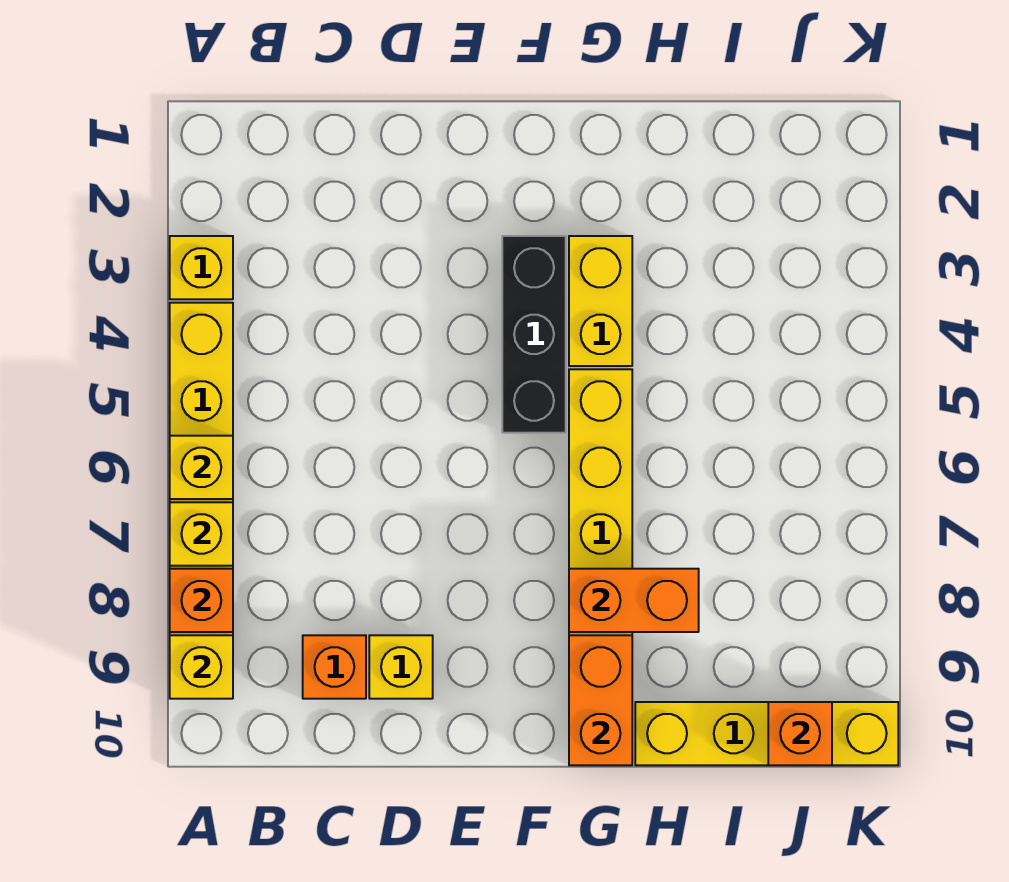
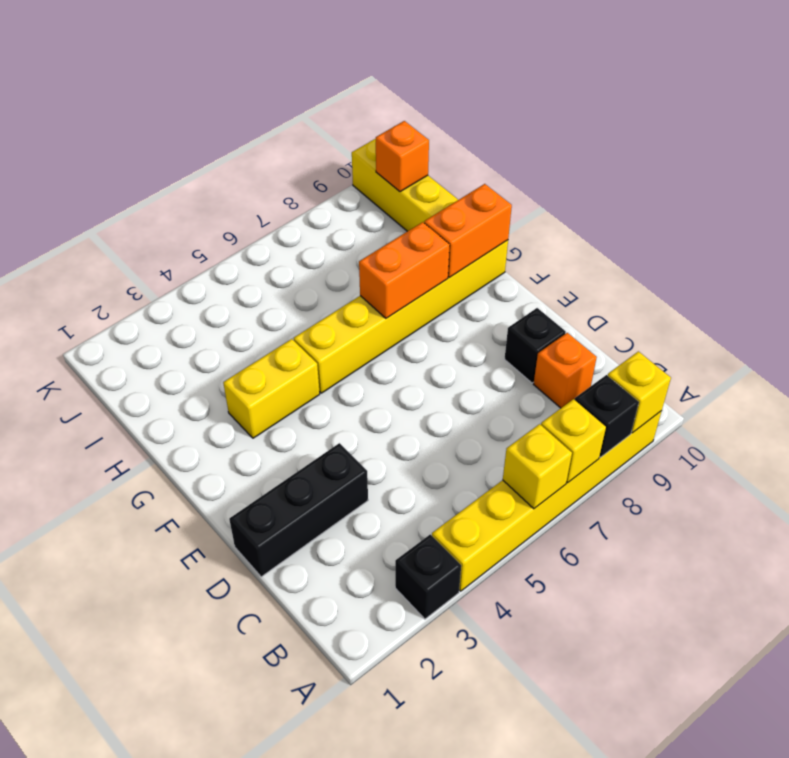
yellow brick A3 level 1 -> black brick A3 level 1
orange brick A8 level 2 -> black brick A8 level 2
yellow brick D9 level 1 -> black brick D9 level 1
black brick F3:F5 level 1 -> black brick D1:D3 level 1
orange brick G8:H8 level 2 -> orange brick G7:G8 level 2

